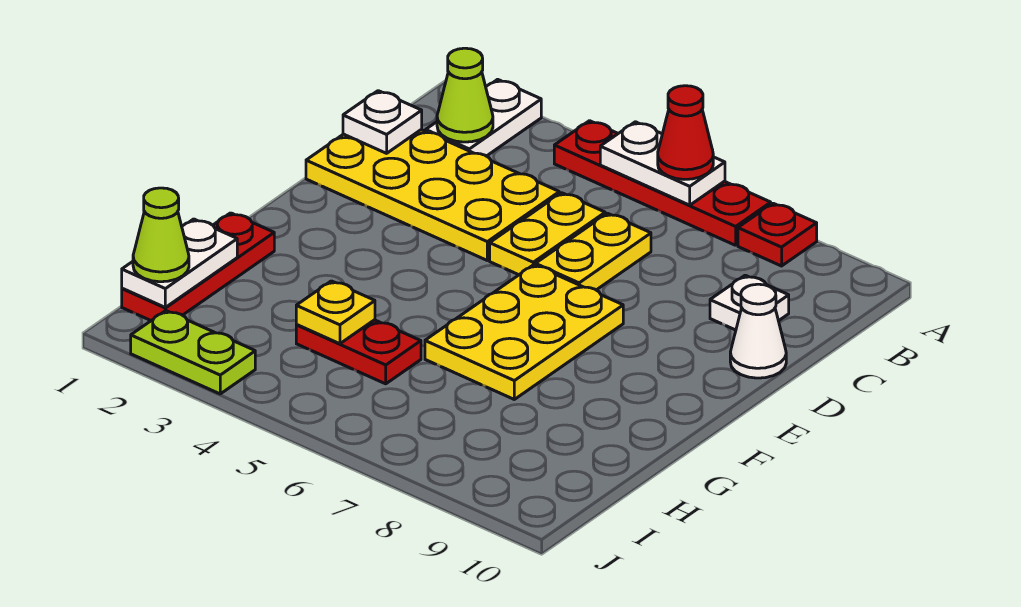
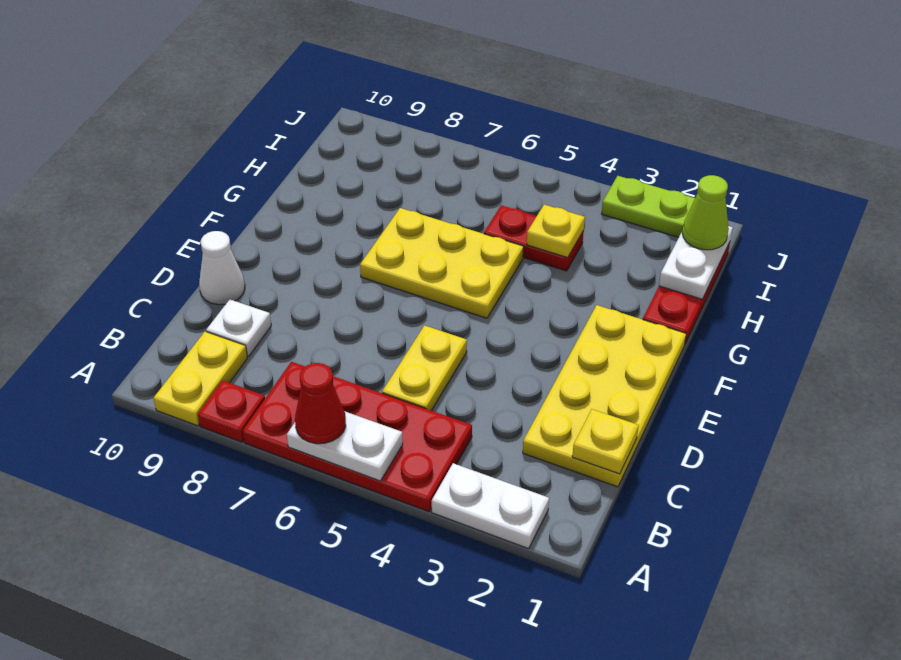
white plate A2:B2 level 1 -> white plate A2:A3 level 1
red plate A4:A7 level 1 -> red plate A4:B7 level 1
lime cone B2 level 2 -> none
yellow plate C1:D4 level 1 -> yellow plate C1:F2 level 1
white plate C1 level 2 -> yellow plate C1 level 2
yellow plate C6:D6 level 1 -> yellow plate A9:B9 level 1
yellow plate E6:G7 level 1 -> yellow plate F5:G7 level 1

